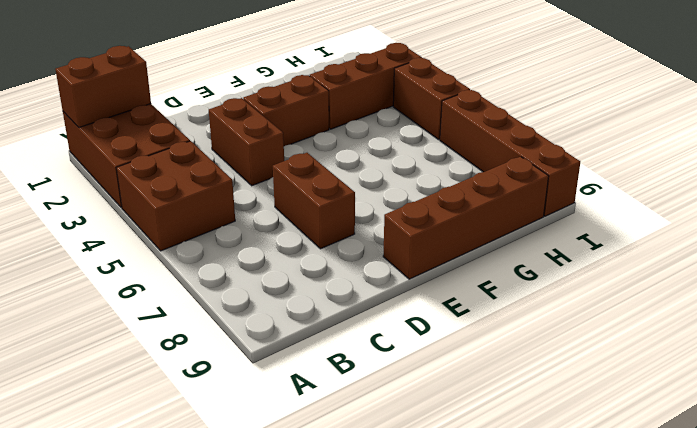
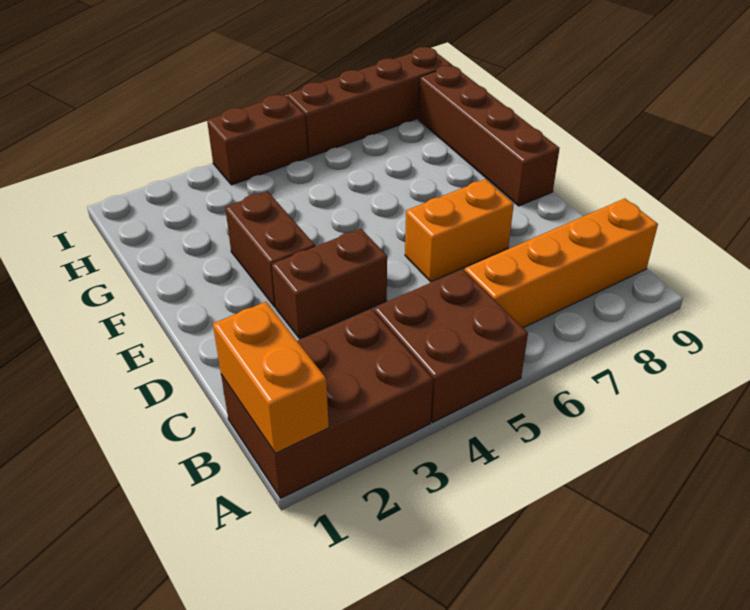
brown brick A1:B1 level 2 -> orange brick A1:B1 level 2
none -> orange brick B6:B9 level 1
brown brick D6:D7 level 1 -> orange brick D6:D7 level 1
brown brick G3:I3 level 1 -> none

